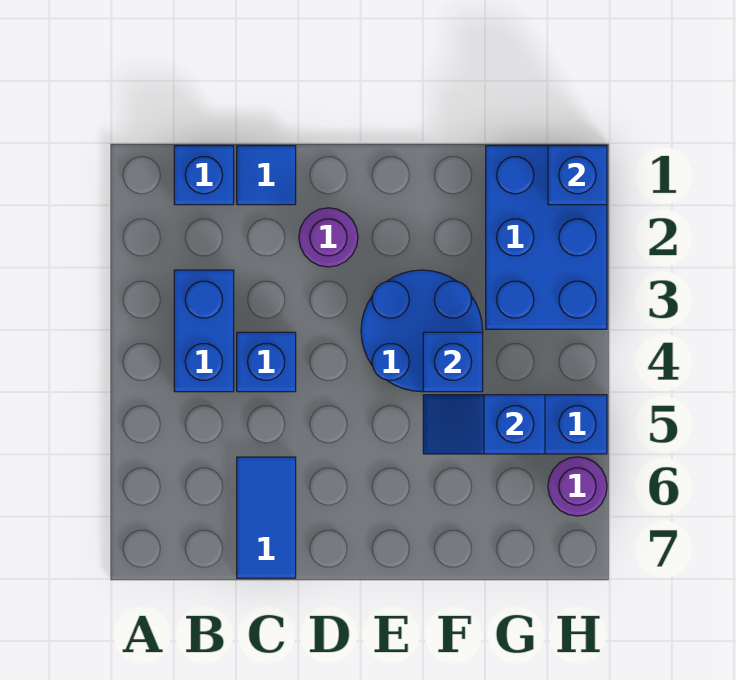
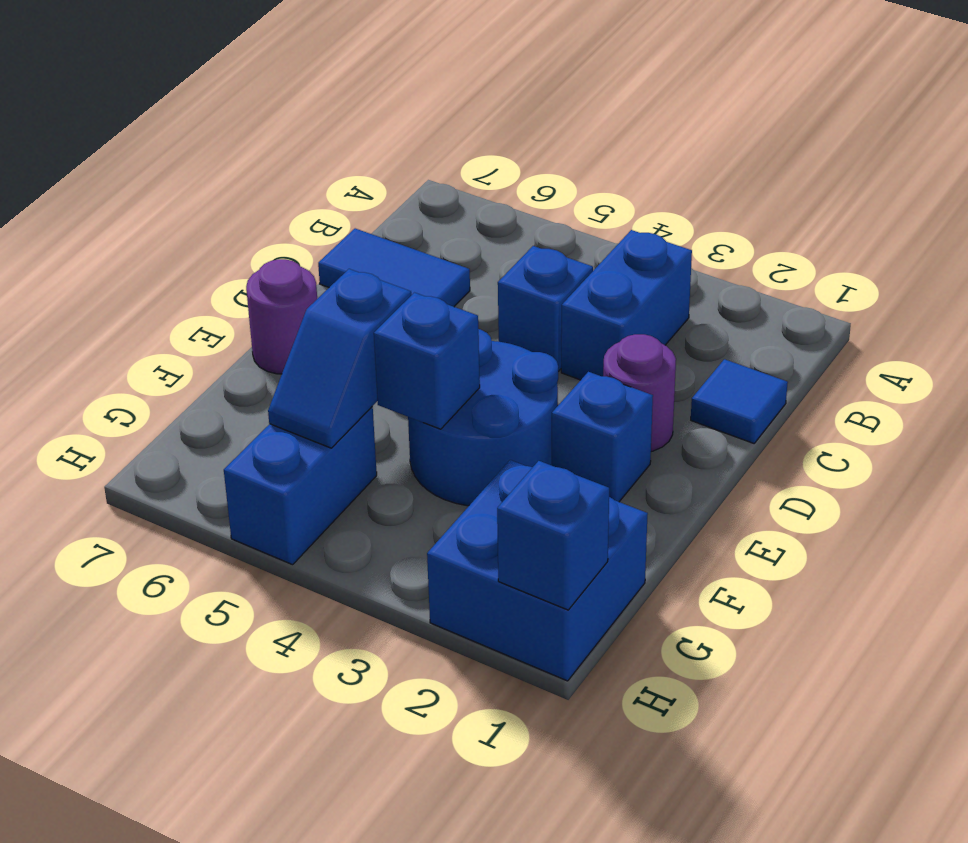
blue brick B1 level 1 -> blue brick E2 level 1
blue brick B3:B4 level 1 -> blue brick B3:C3 level 1
blue slope F5:G5 level 2 top G -> blue slope F5:G5 level 2 top F
blue brick G1:H3 level 1 -> blue brick G1:H2 level 1
purple round brick H6 level 1 -> purple round brick E7 level 1

